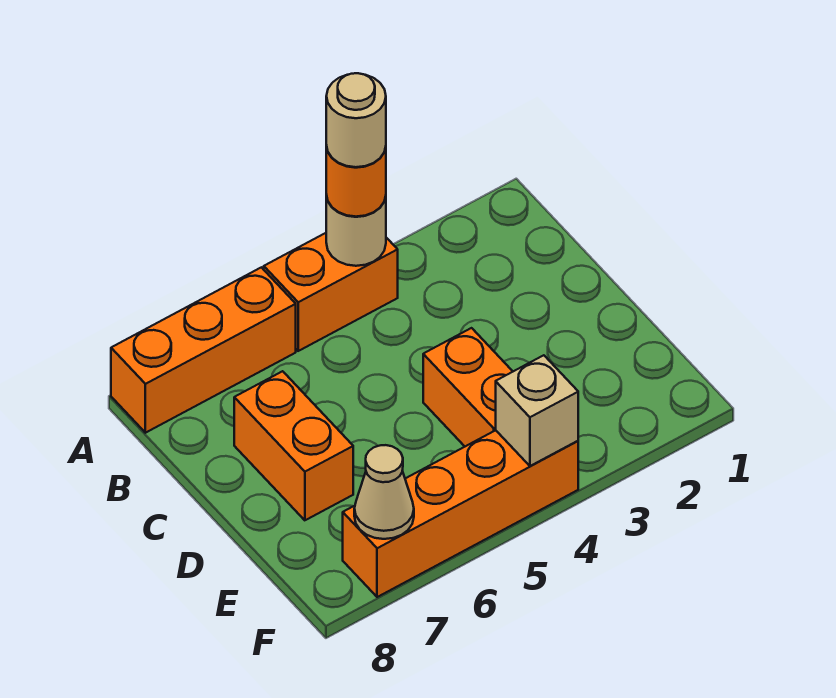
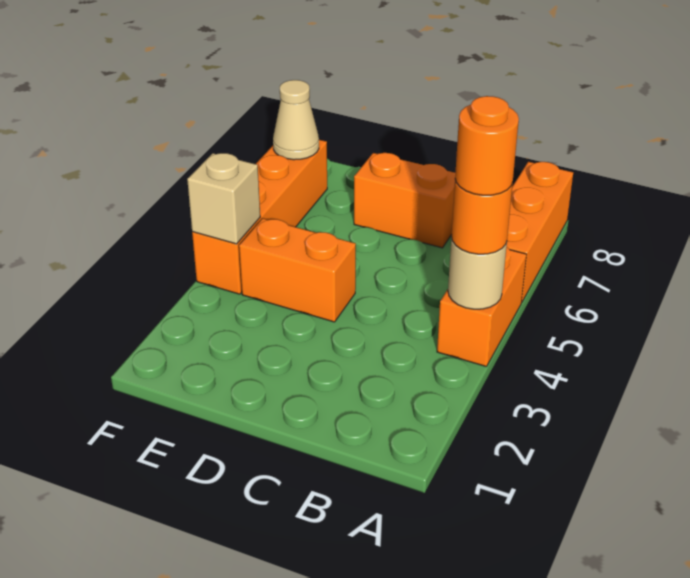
tan round brick A4 level 4 -> orange round brick A4 level 4

